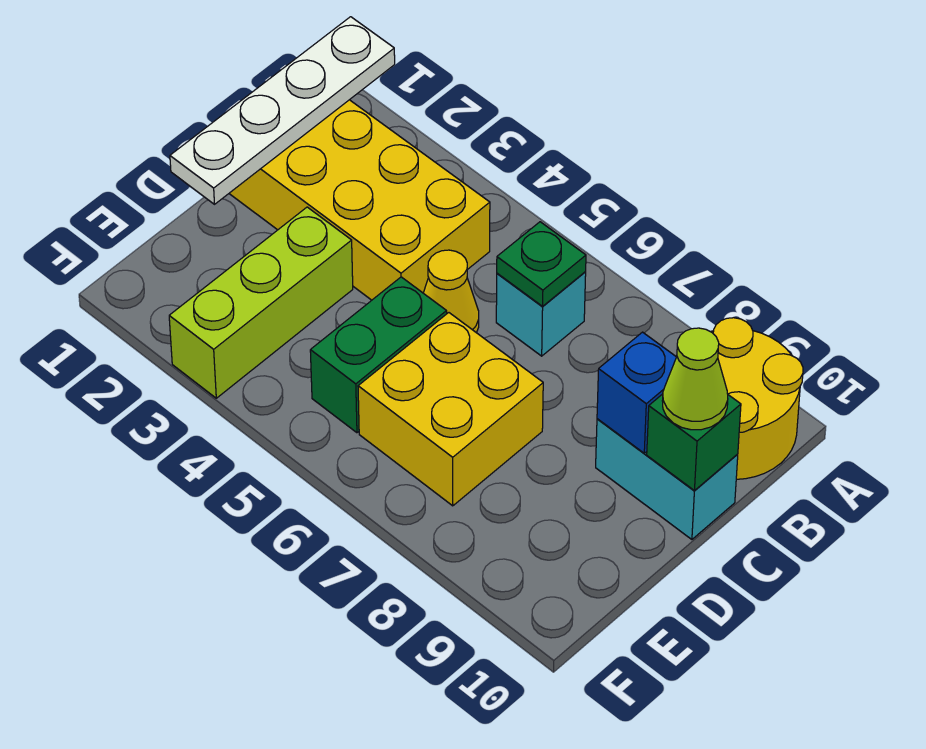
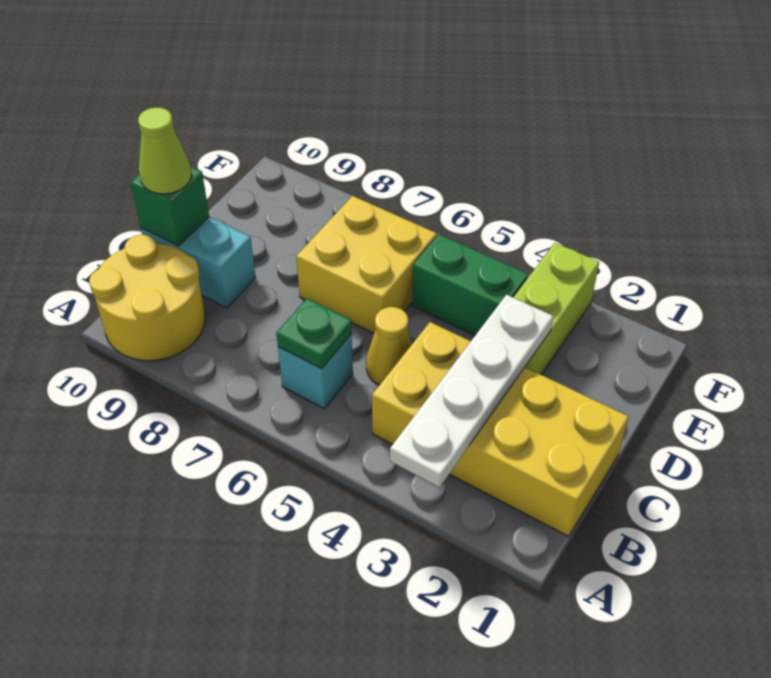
white plate A1:D1 level 2 -> white plate A3:D3 level 2
blue brick C9 level 2 -> none
green brick D5:E5 level 1 -> green brick E4:E5 level 1

